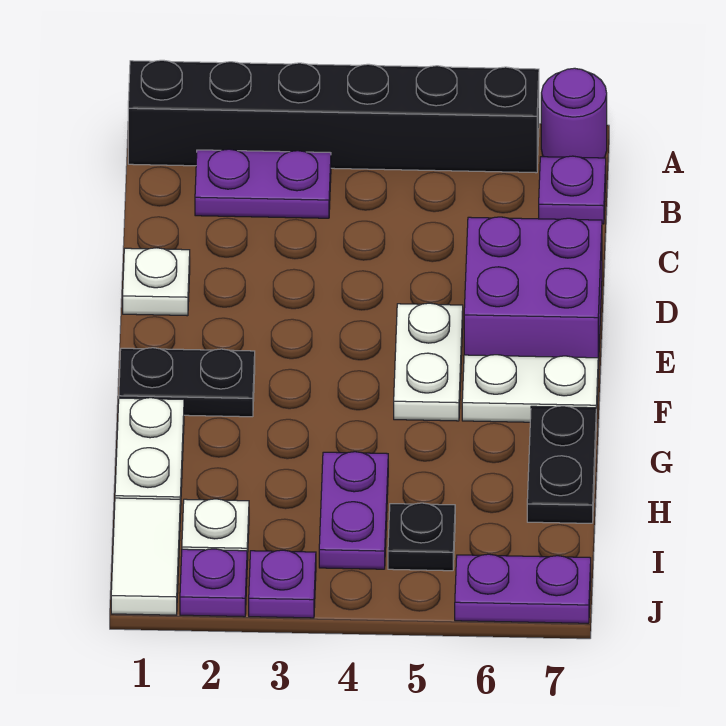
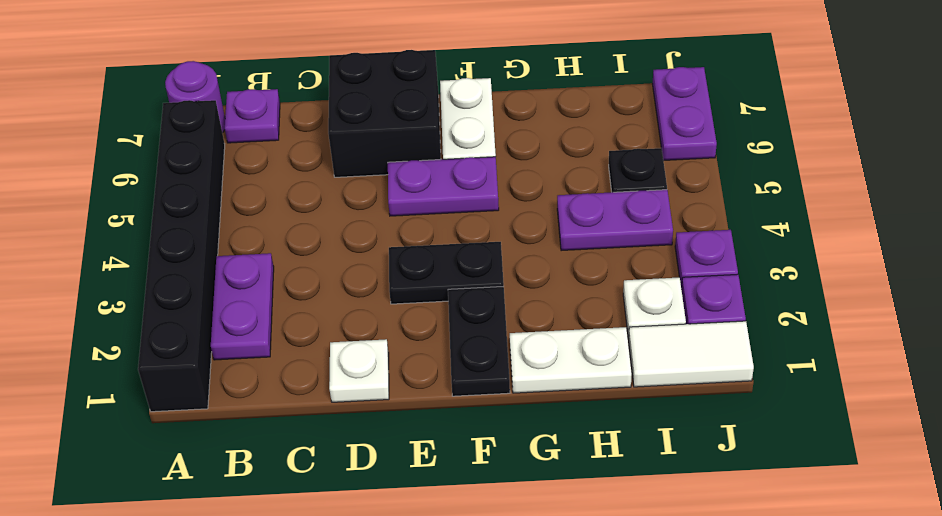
purple brick D6:E7 level 1 -> black brick D6:E7 level 1
white plate E5:F5 level 1 -> purple plate E5:F5 level 1
black plate G7:H7 level 1 -> black plate E3:F3 level 1

